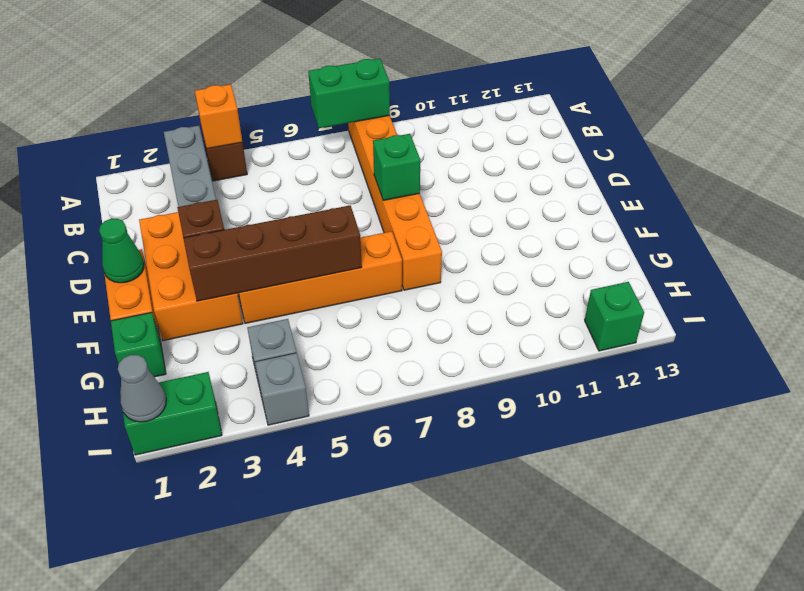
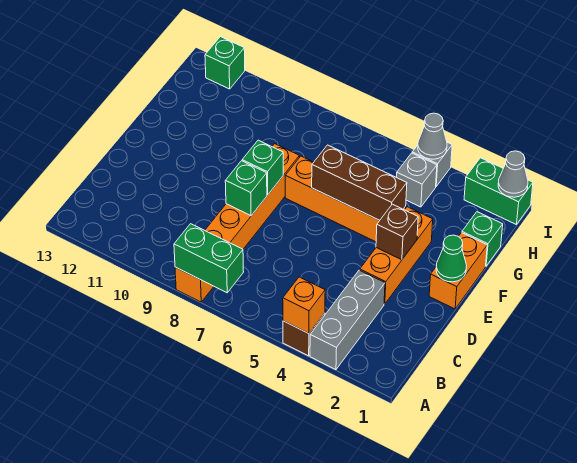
orange brick D2:F3 level 1 -> orange brick D3:F3 level 1
none -> green brick E8 level 2
brown brick F3:F6 level 2 -> brown brick F4:F6 level 2
none -> grey cone I4 level 2

